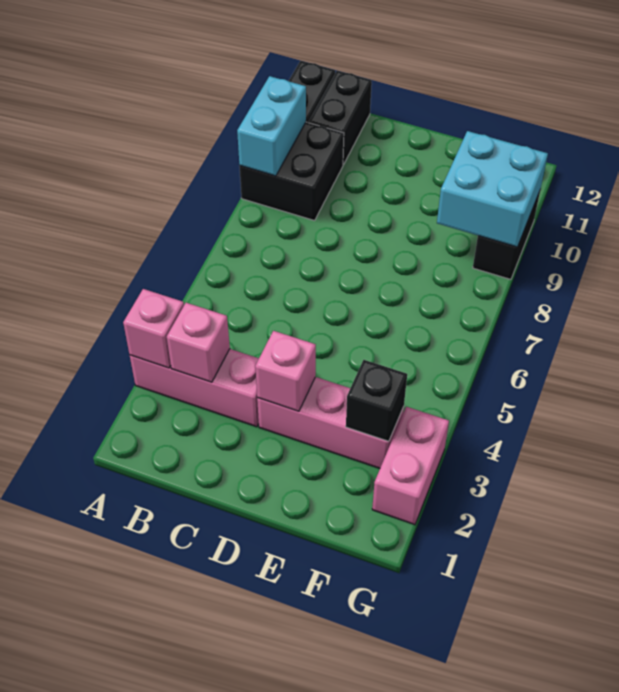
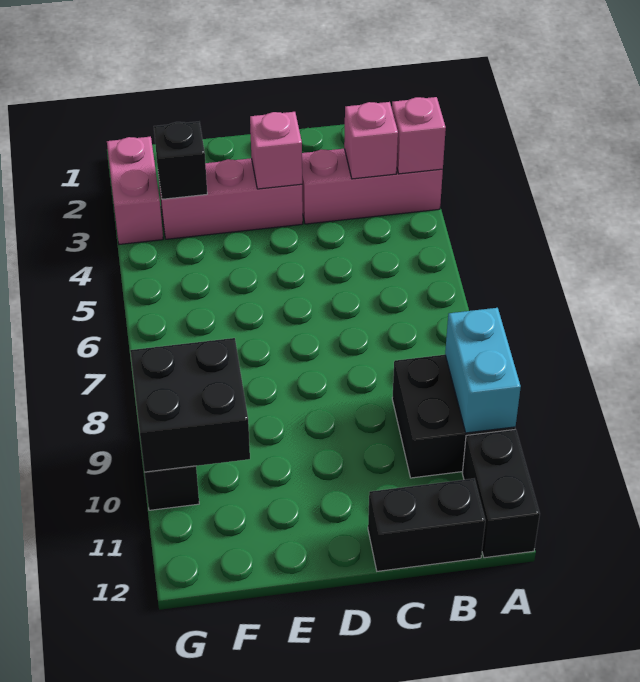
black brick B11:B12 level 1 -> black brick B12:C12 level 1
cyan brick F9:G10 level 2 -> black brick F9:G10 level 2

